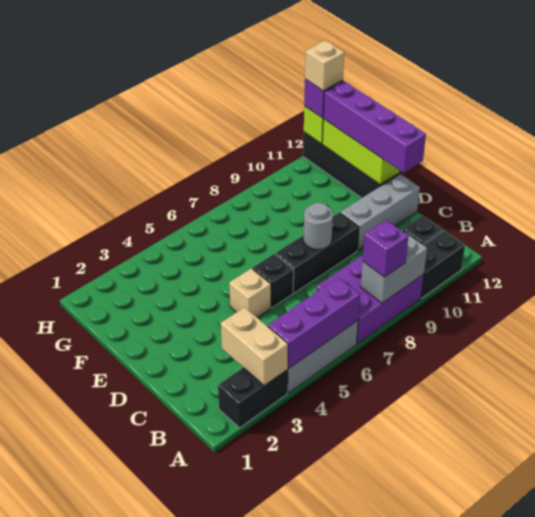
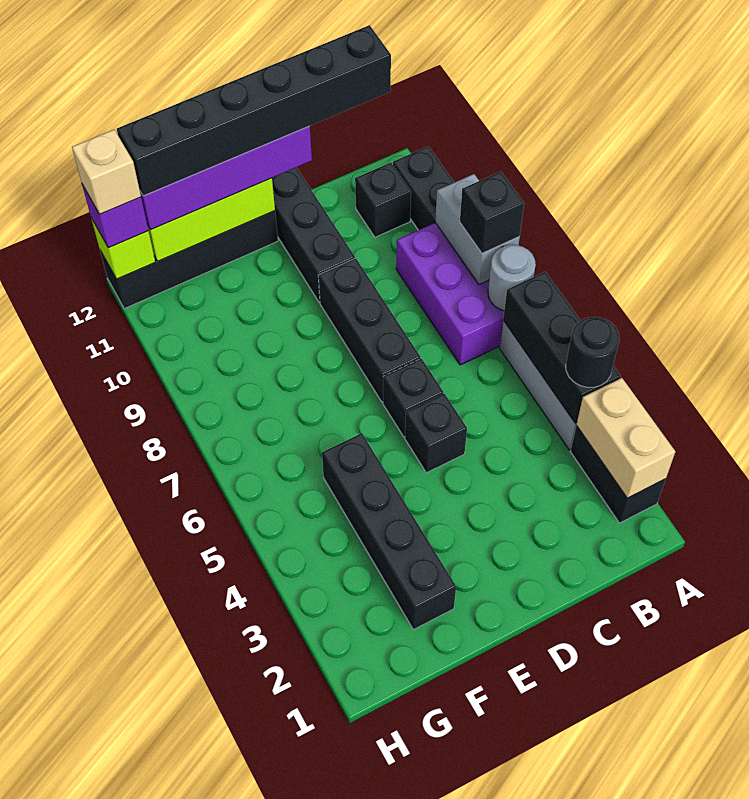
tan brick A3:B3 level 2 -> tan brick A2:A3 level 2
purple brick A4:A6 level 2 -> black brick A4:A6 level 2
none -> black round brick A4 level 3
purple brick A8 level 3 -> black brick A8 level 3
none -> black brick B12:G12 level 4
tan brick D5 level 1 -> black brick D5 level 1
grey round brick D8 level 2 -> grey round brick A7 level 2
grey brick D10:D12 level 1 -> black brick D10:D12 level 1
none -> black brick F2:F5 level 1

